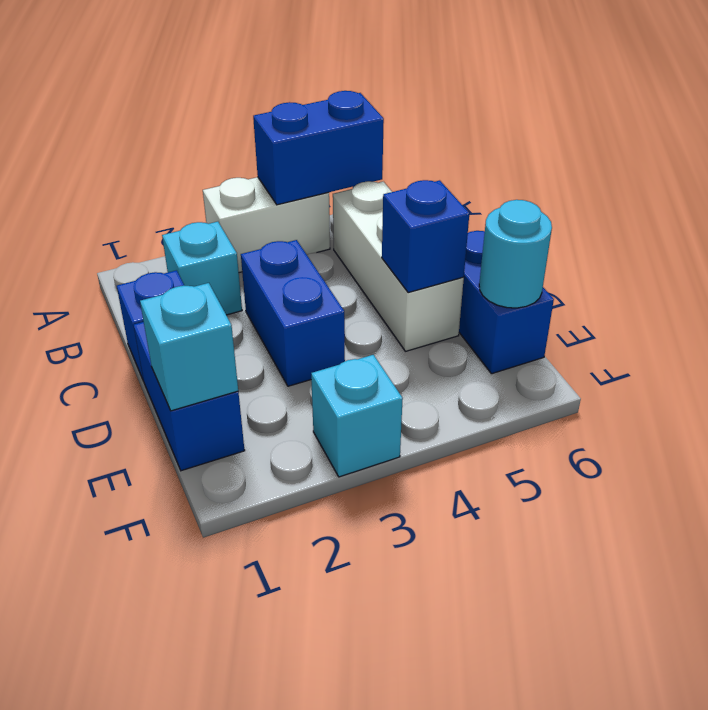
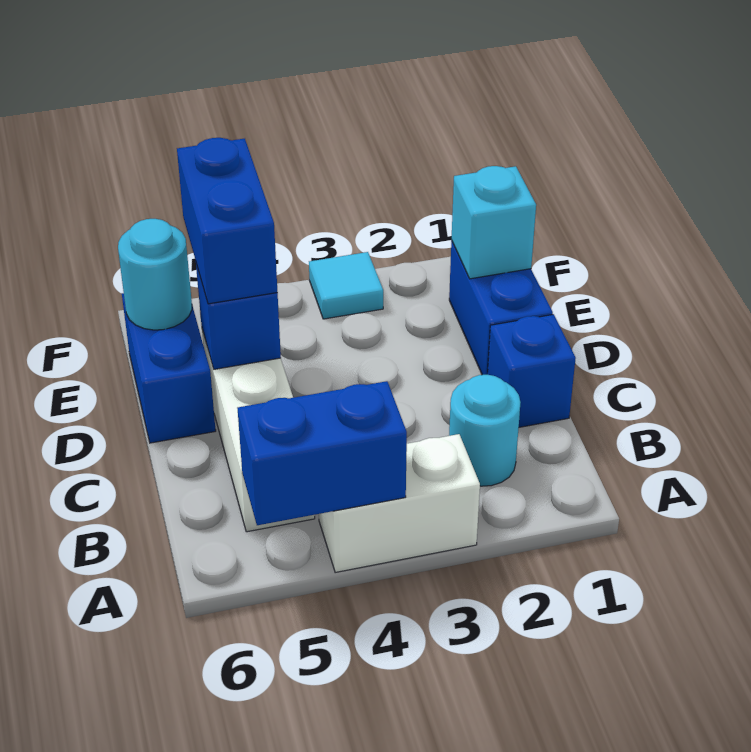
cyan brick B2 level 1 -> cyan round brick B2 level 1
blue brick C3:D3 level 1 -> blue brick D5:E5 level 3
cyan brick F3 level 1 -> cyan tile F3 level 1

